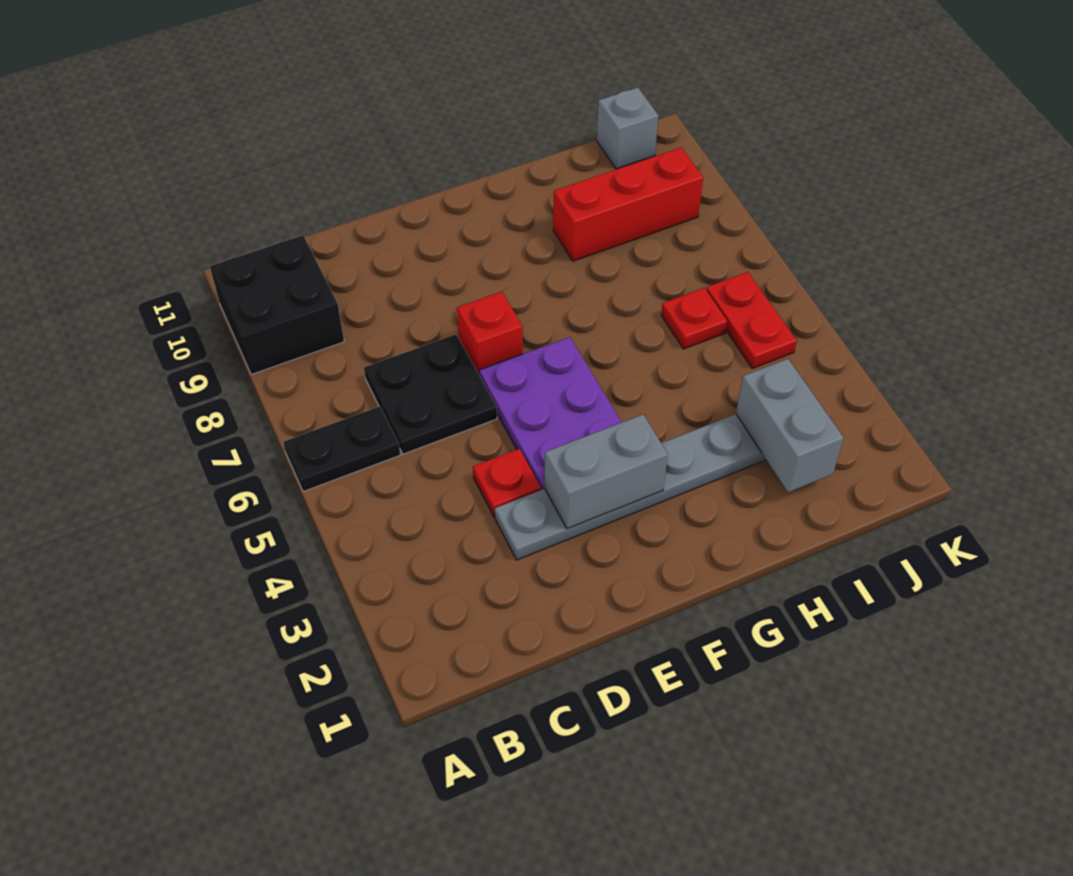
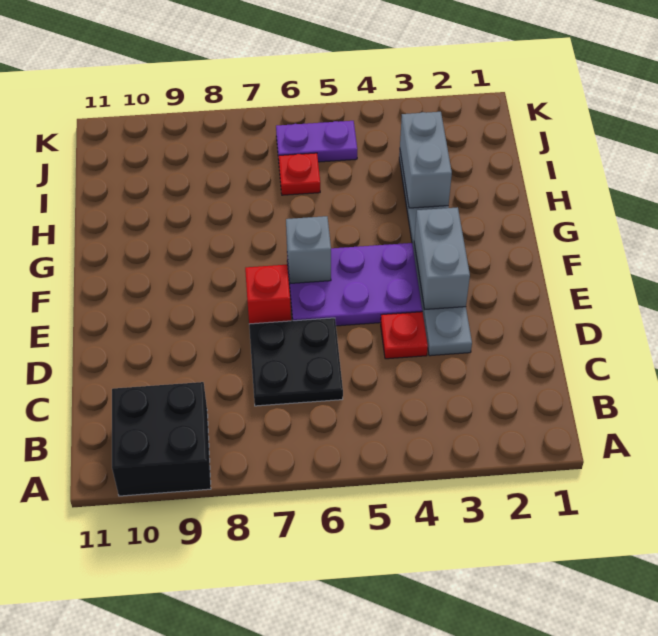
black plate A6:B6 level 1 -> none
red brick H9:J9 level 1 -> none
grey brick I2:I3 level 2 -> grey brick H3:I3 level 2
red plate J5:J6 level 1 -> purple plate J5:J6 level 1
grey brick J11 level 1 -> grey brick F6 level 2

